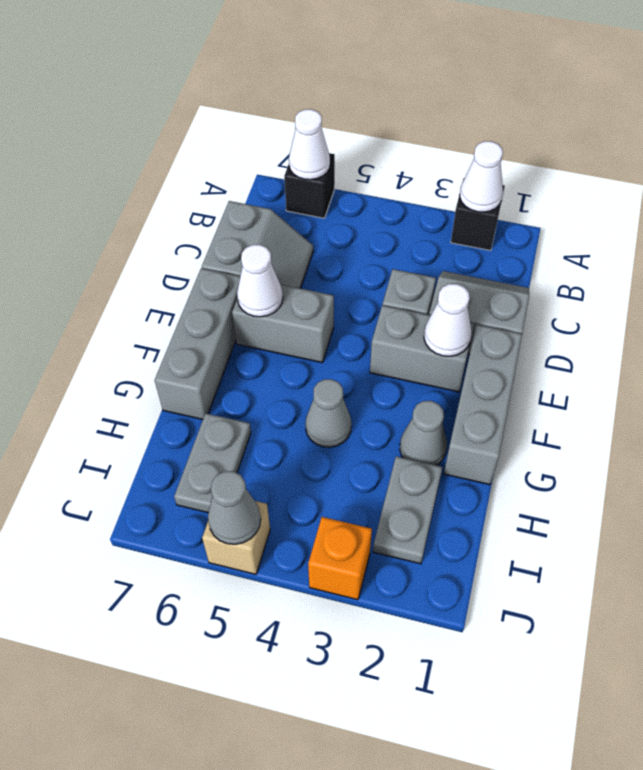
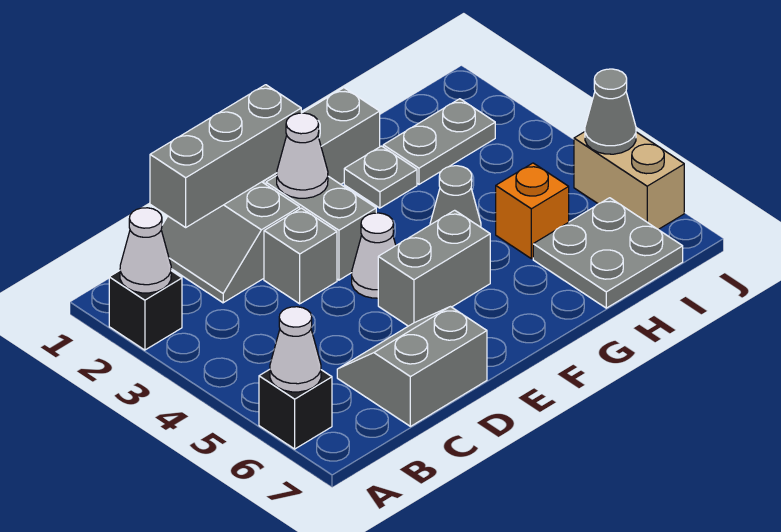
grey brick E5:E6 level 1 -> grey brick E5:F5 level 1
white cone E6 level 2 -> white cone E4 level 1
grey brick E7:G7 level 1 -> grey brick C1:E1 level 2
grey cone G2 level 1 -> grey plate G2 level 1
grey plate H6:I6 level 1 -> grey plate H6:I7 level 1
orange brick J3 level 1 -> orange brick H5 level 1
tan brick J5 level 1 -> tan brick J5:J6 level 1

